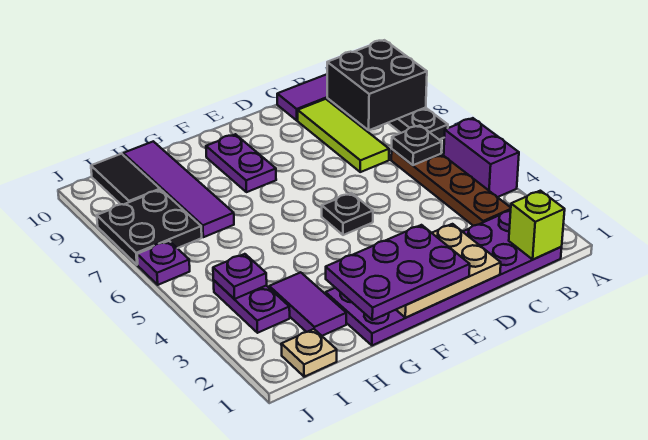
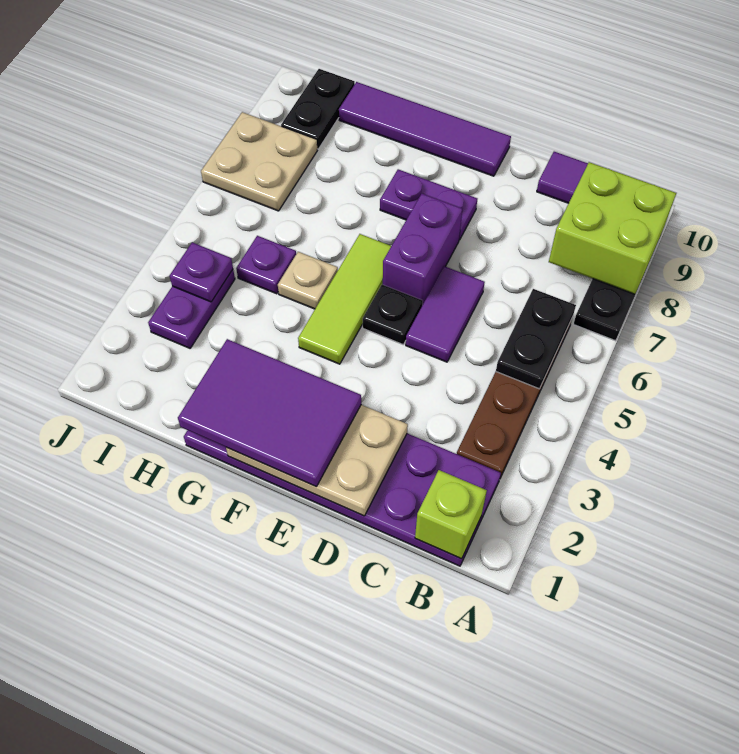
purple brick A4:A5 level 1 -> purple brick E6:E7 level 1
black brick A8:B9 level 2 -> lime brick A8:B9 level 2
black plate B6 level 2 -> black plate B5:B6 level 2
lime tile C7:C9 level 1 -> lime tile F4:F6 level 1
purple plate E1:G2 level 3 -> purple tile E1:G2 level 3
purple plate F8:F9 level 1 -> purple plate E8:F8 level 1
purple tile H2:H3 level 1 -> purple tile D5:D6 level 1
purple tile H7:H10 level 1 -> purple tile E10:H10 level 1
tan plate I1 level 1 -> tan plate G5 level 1
black plate I7:J8 level 1 -> tan plate I7:J8 level 1
black tile I9:I10 level 1 -> black plate I9:I10 level 1
purple plate J6 level 1 -> purple plate H5 level 1

